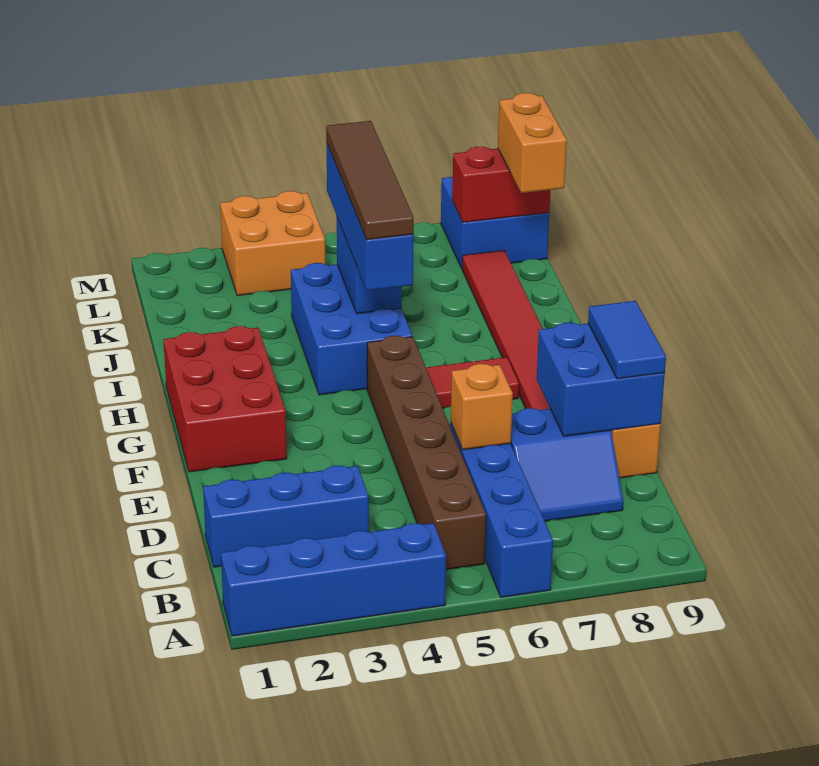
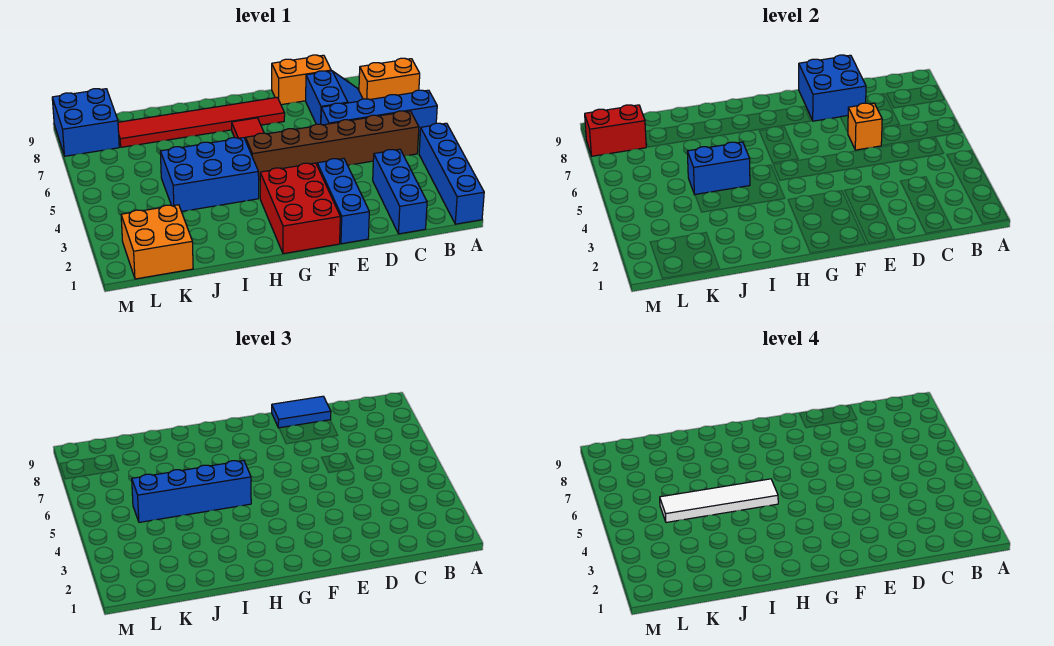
none -> blue brick E1:E3 level 1
red brick F1:H2 level 1 -> red brick F1:G3 level 1
brown tile H5:K5 level 4 -> white tile H5:K5 level 4
orange brick K9:L9 level 3 -> orange brick A8:B8 level 1
orange brick L3:M4 level 1 -> orange brick K1:L2 level 1
red brick L8:L9 level 2 -> red brick L8:M8 level 2

